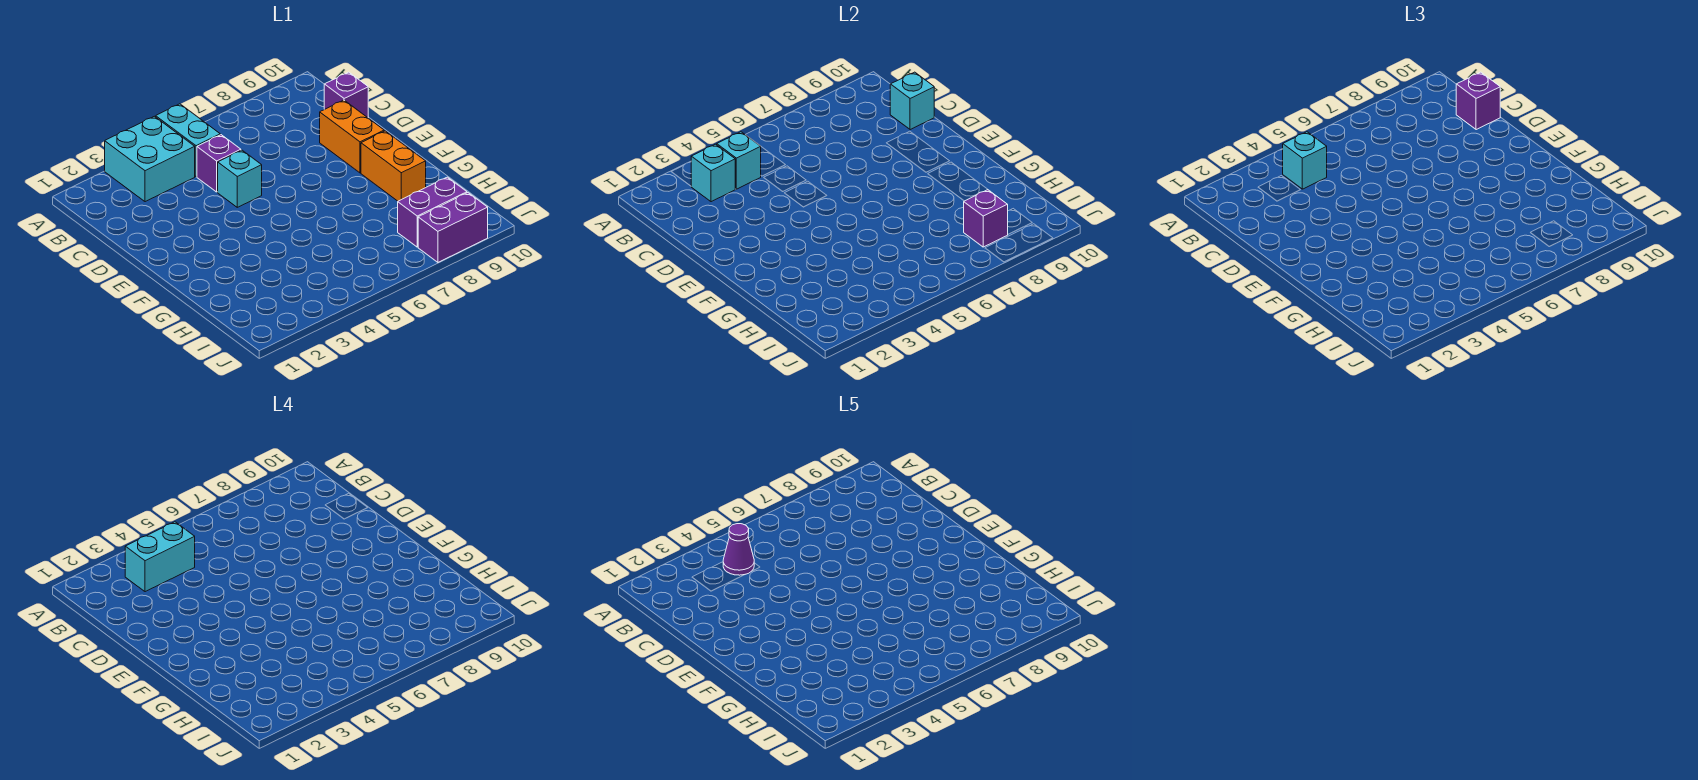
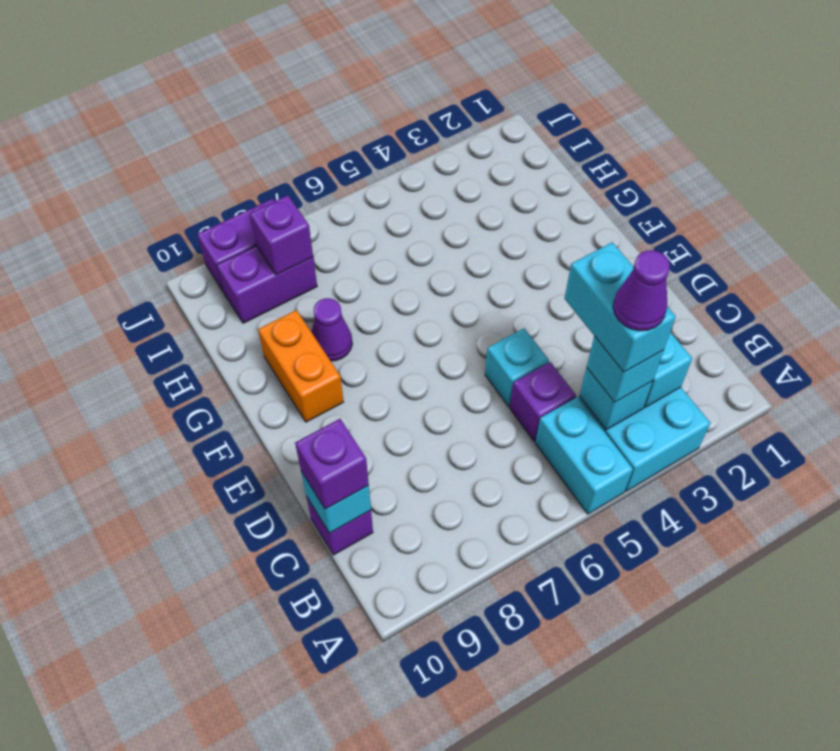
cyan brick B3:B4 level 4 -> cyan brick B4:C4 level 4
orange brick D9:E9 level 1 -> none
none -> purple cone G8 level 1

